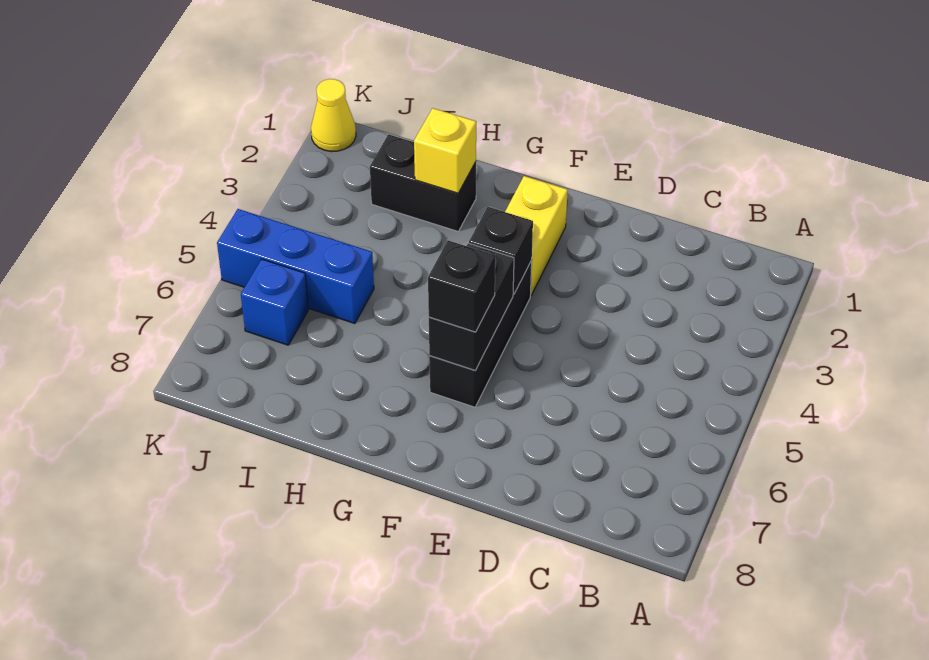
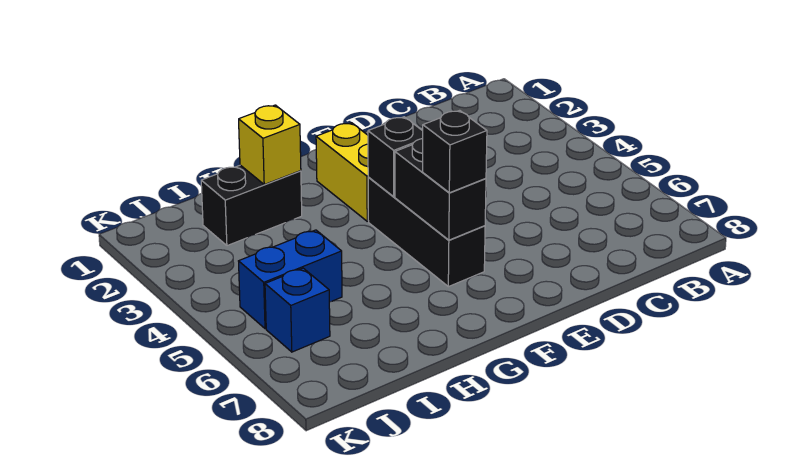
blue brick I5:K5 level 1 -> blue brick I5:J5 level 1
yellow cone K1 level 1 -> none

